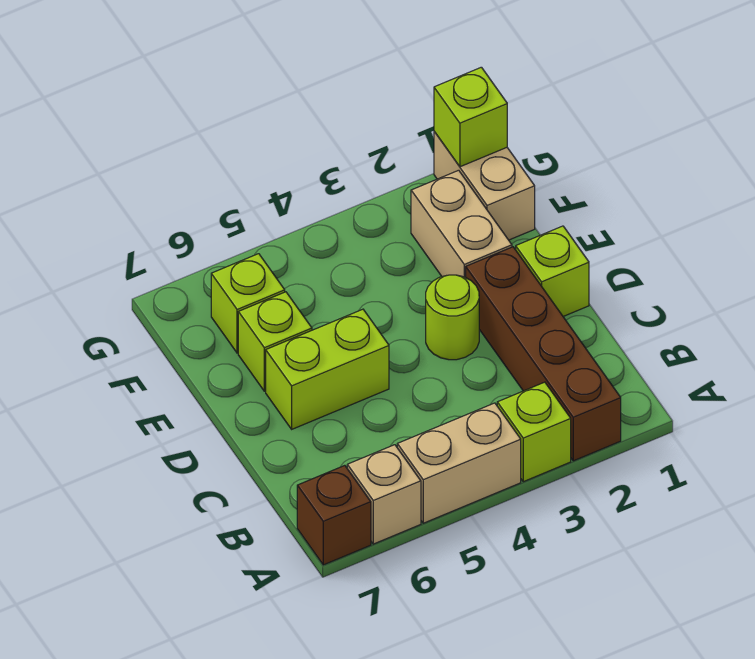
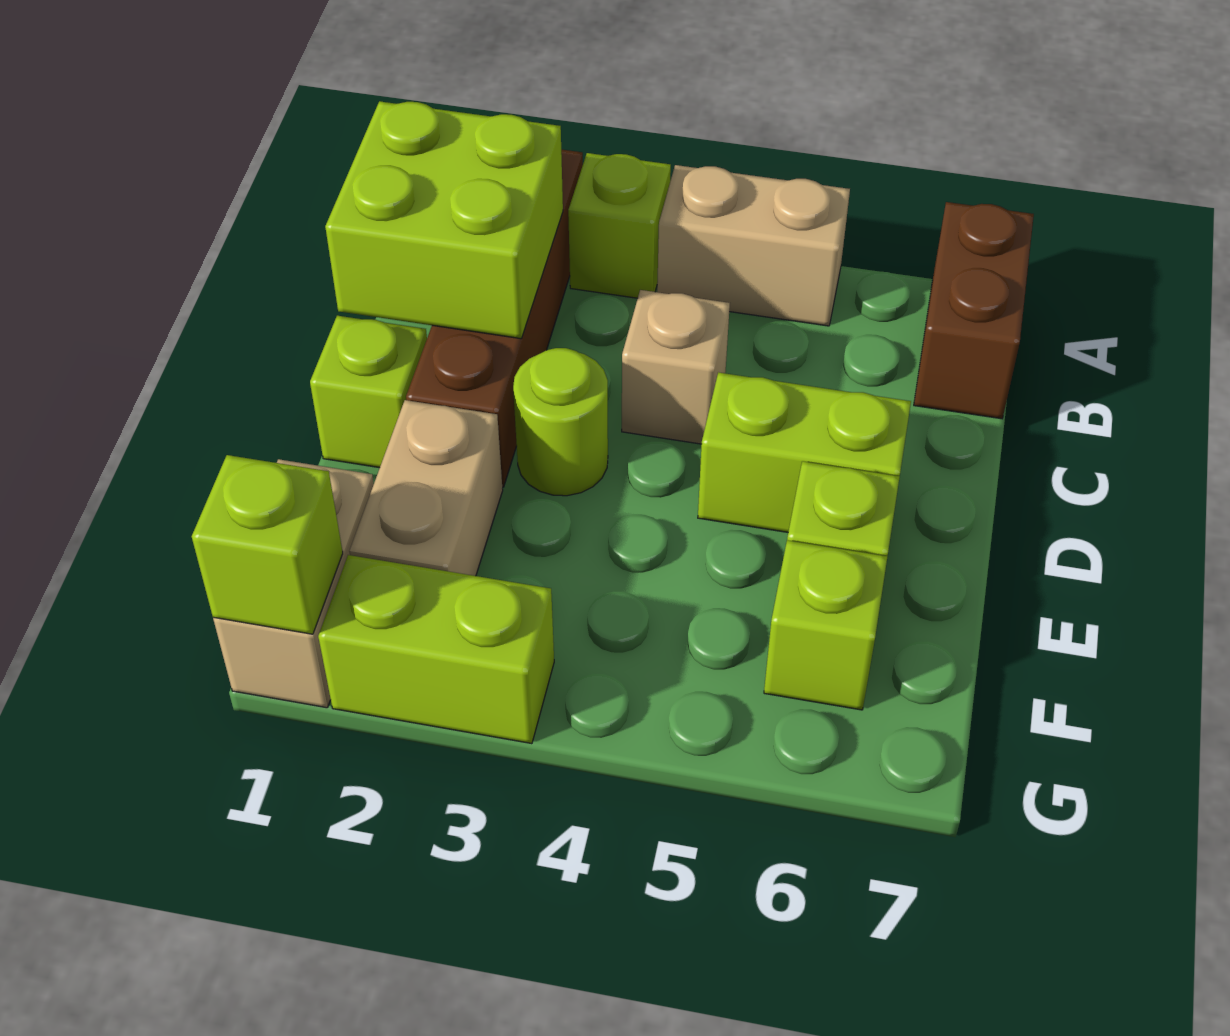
tan brick A6 level 1 -> tan brick C4 level 1
brown brick A7 level 1 -> brown brick A7:B7 level 1
none -> lime brick B1:C2 level 2
none -> lime brick G2:G3 level 1

